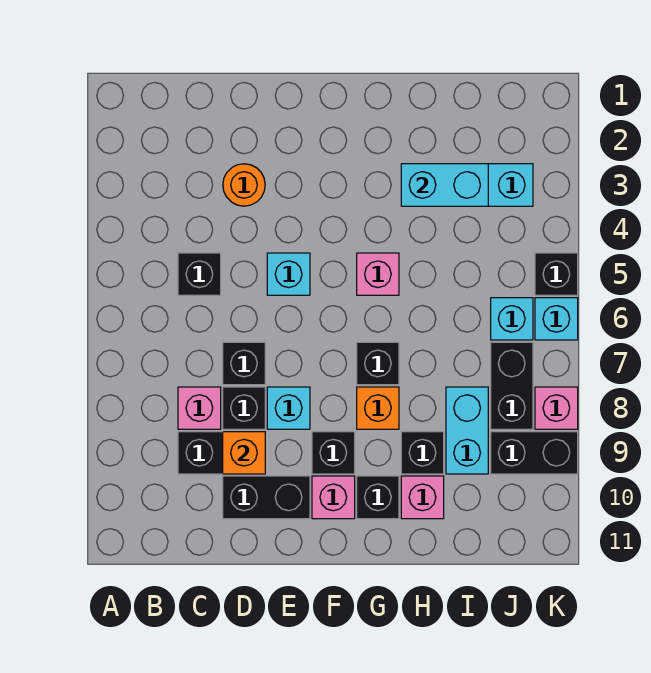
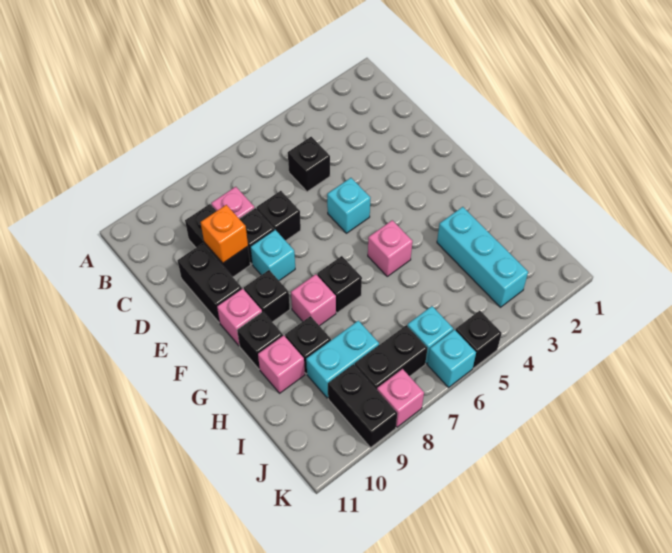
orange round brick D3 level 1 -> none
orange brick G8 level 1 -> pink brick G8 level 1
cyan brick H3:I3 level 2 -> none

